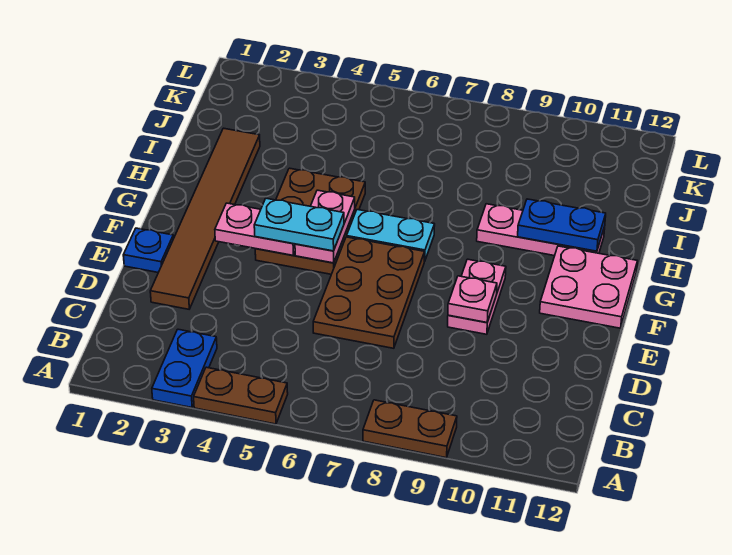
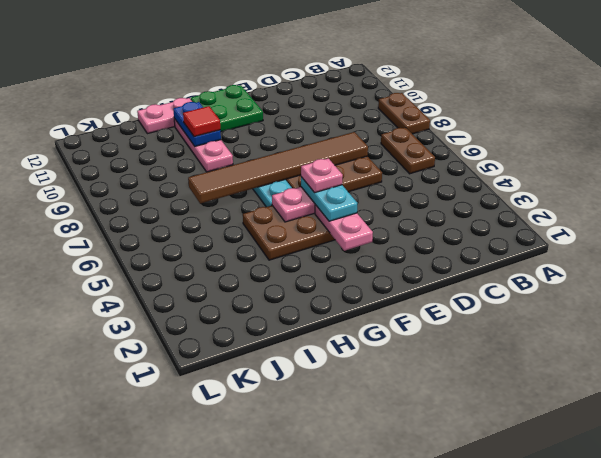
blue plate A3:B3 level 1 -> none
brown plate A4:A5 level 1 -> brown plate B6:B7 level 1
brown tile D2:I2 level 1 -> brown tile D7:I7 level 2
blue plate E1 level 1 -> none
pink plate E9:F9 level 1 -> pink plate H12:I12 level 1
pink plate E9 level 2 -> pink plate F5 level 4
pink plate F11:G12 level 1 -> green plate F11:G12 level 1
none -> red tile H10 level 3

